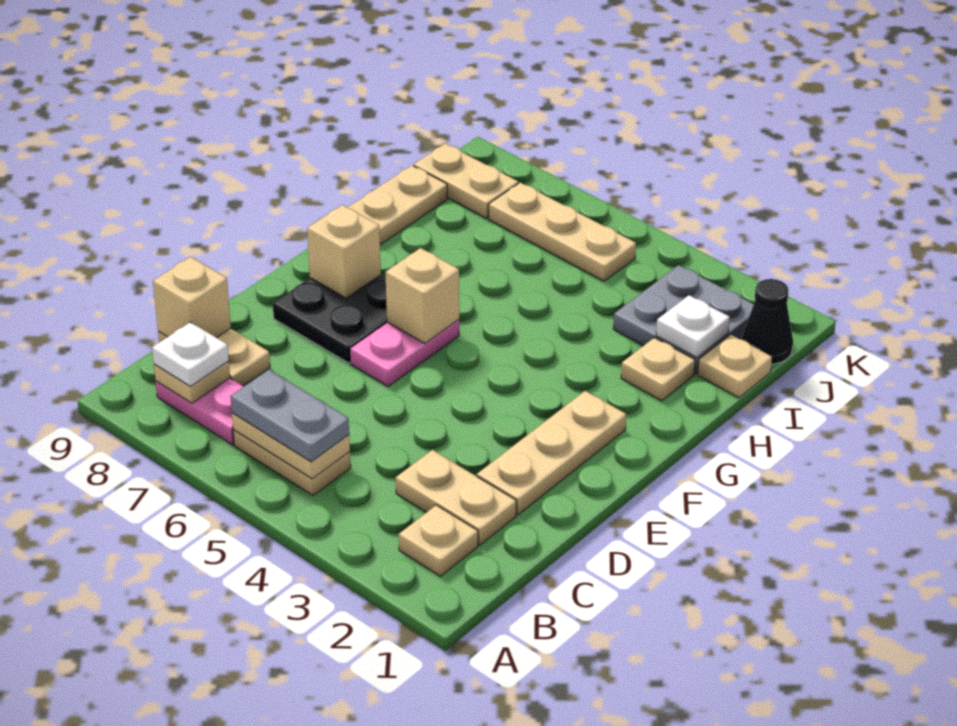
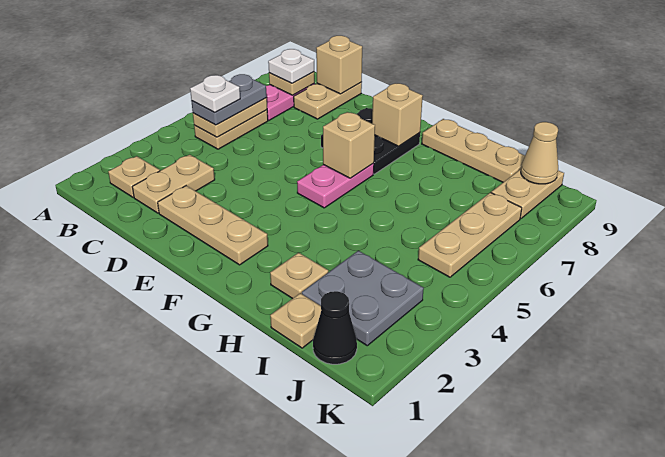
pink plate E6:F6 level 1 -> pink plate F5:F6 level 1
white plate I2 level 2 -> white plate B5 level 4
none -> tan cone J9 level 2

